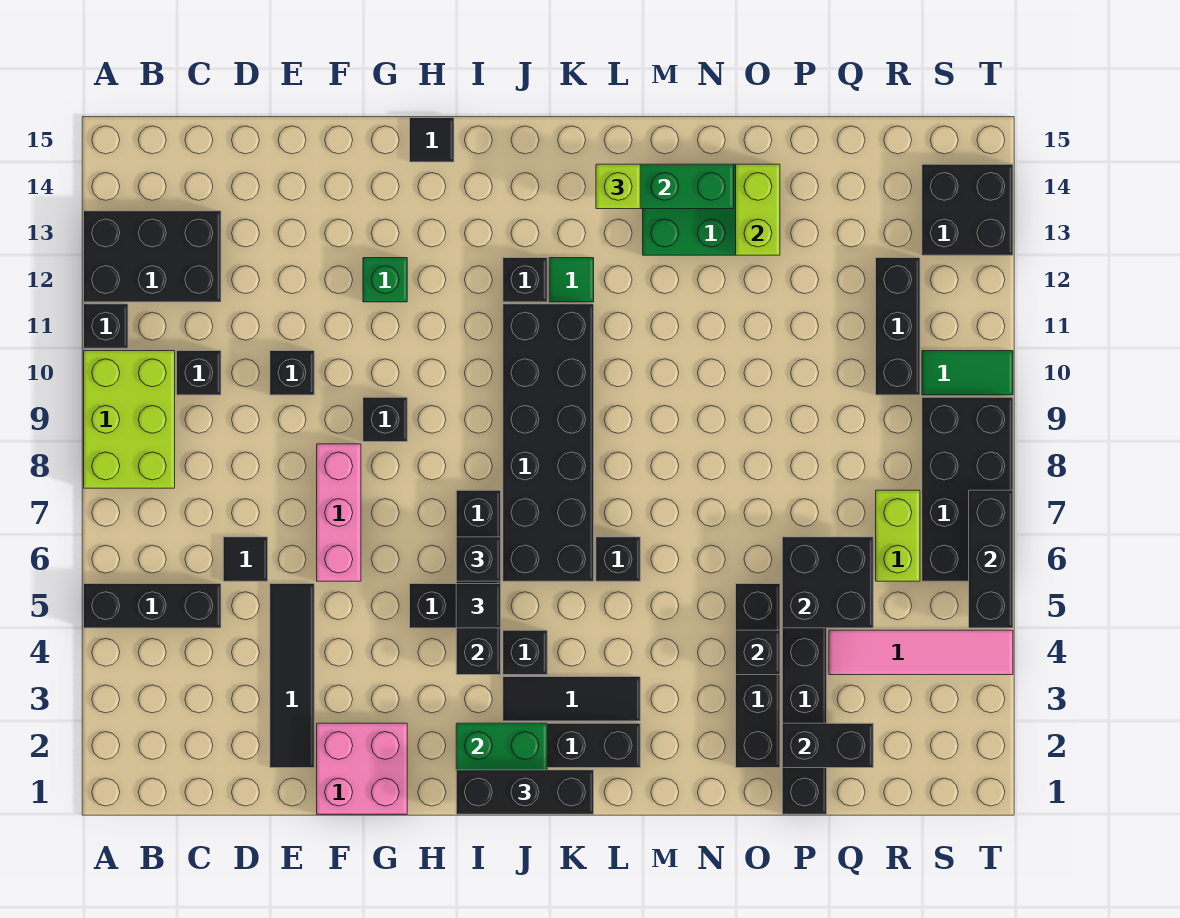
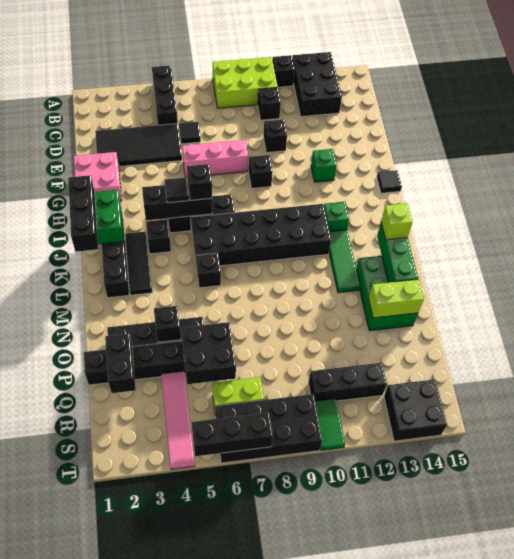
black tile E2:E5 level 1 -> black tile D2:E5 level 1
black brick J12 level 1 -> green brick J12 level 1
green tile K12 level 1 -> green tile K12:M12 level 1

